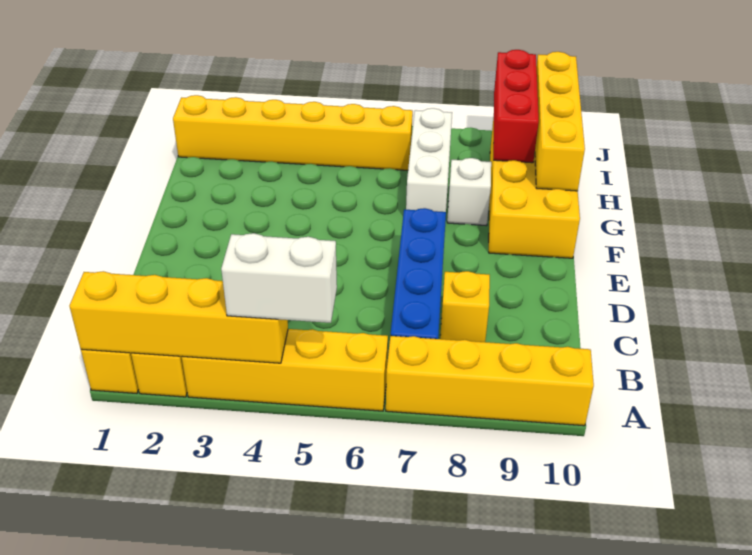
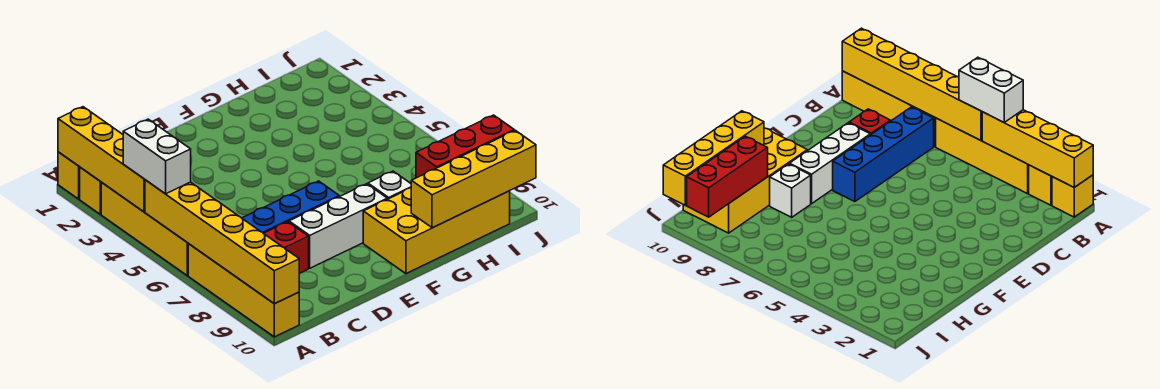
yellow brick C8 level 1 -> red brick C8 level 1
white brick G7:I7 level 1 -> white brick D8:F8 level 1
yellow brick I1:I6 level 1 -> yellow brick A5:A10 level 2

